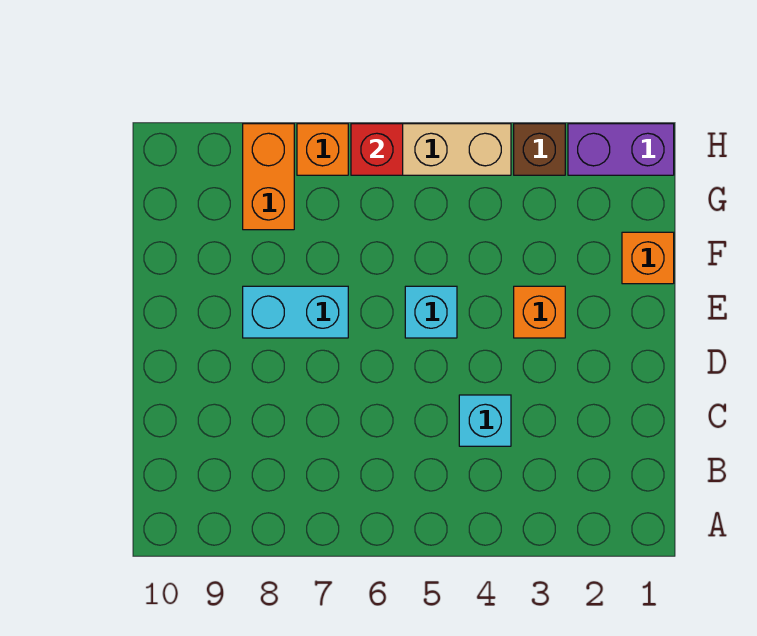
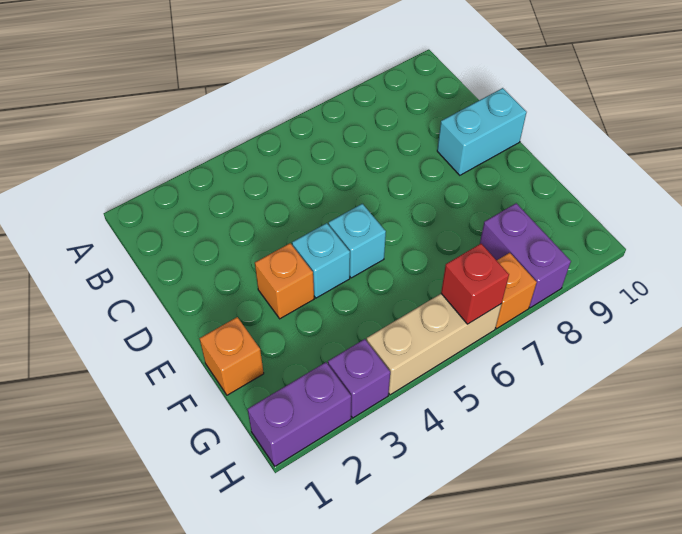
cyan brick C4 level 1 -> cyan brick E4 level 1
cyan brick E7:E8 level 1 -> cyan brick D9:D10 level 1
orange brick G8:H8 level 1 -> purple brick G8:H8 level 1
brown brick H3 level 1 -> purple brick H3 level 1

